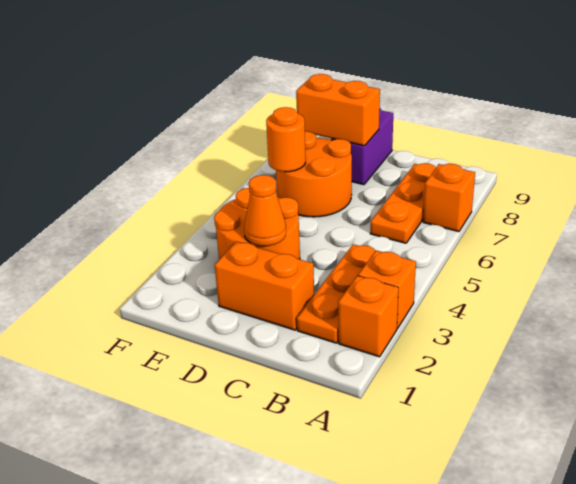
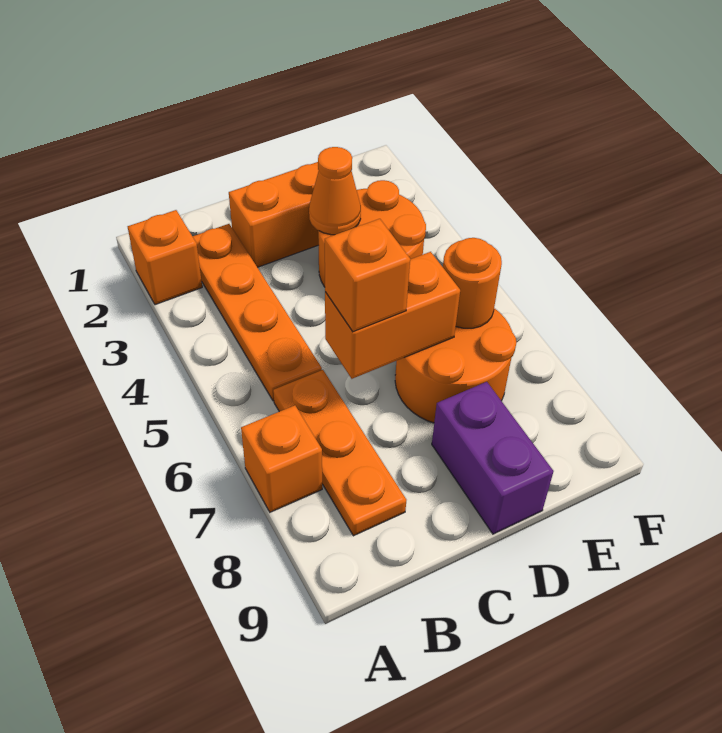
orange brick A3 level 1 -> orange brick C6 level 3
orange plate B2:B4 level 1 -> orange plate B2:B5 level 1
orange brick D8:E8 level 2 -> orange brick C6:D6 level 2

